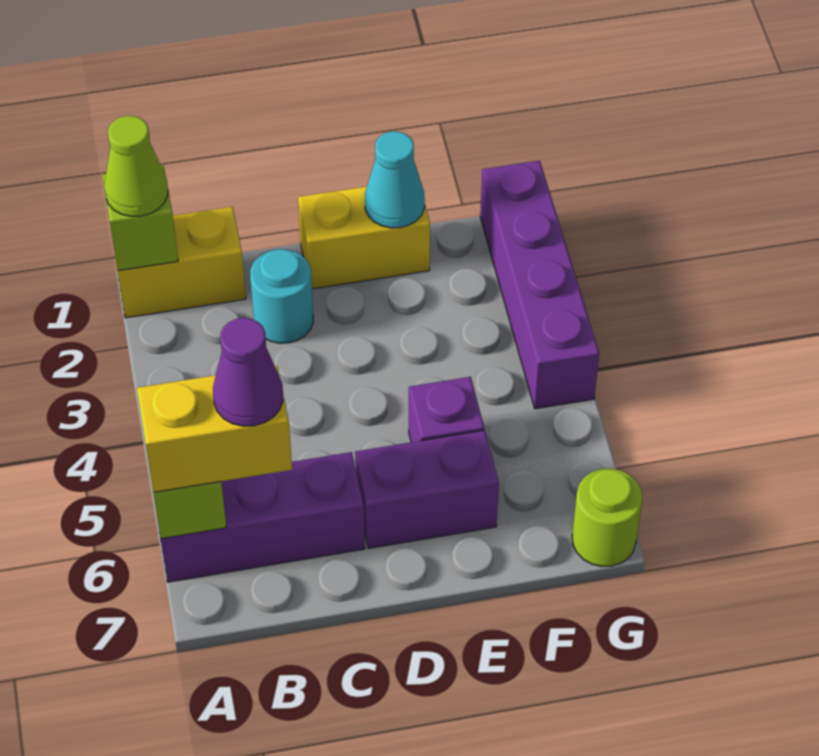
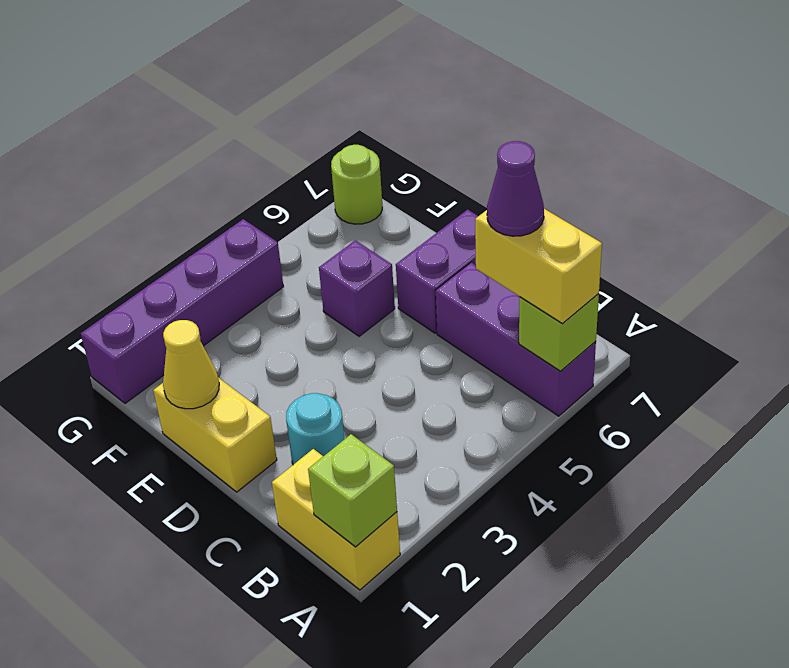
lime cone A1 level 3 -> none
purple brick D6:E6 level 1 -> purple brick D6:D7 level 1
cyan cone E1 level 2 -> yellow cone E1 level 2

